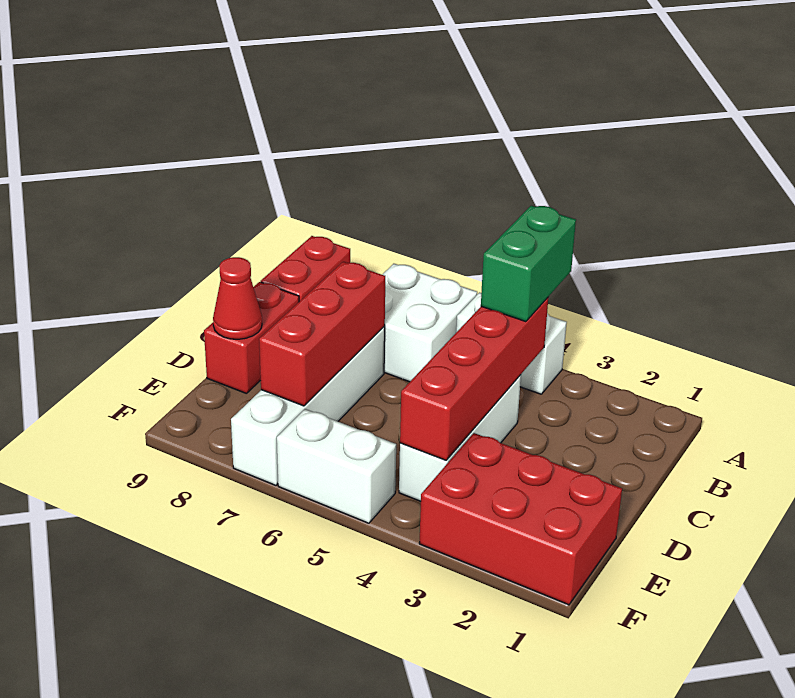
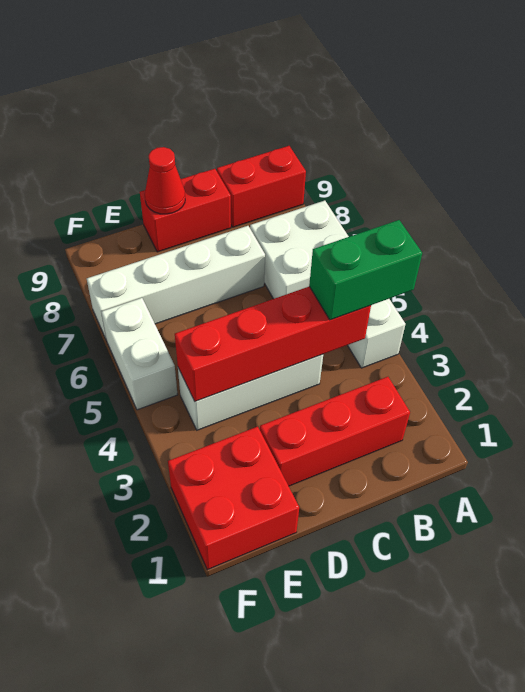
red brick C7:E7 level 2 -> red brick B2:D2 level 1
red brick E1:F3 level 1 -> red brick E1:F2 level 1

